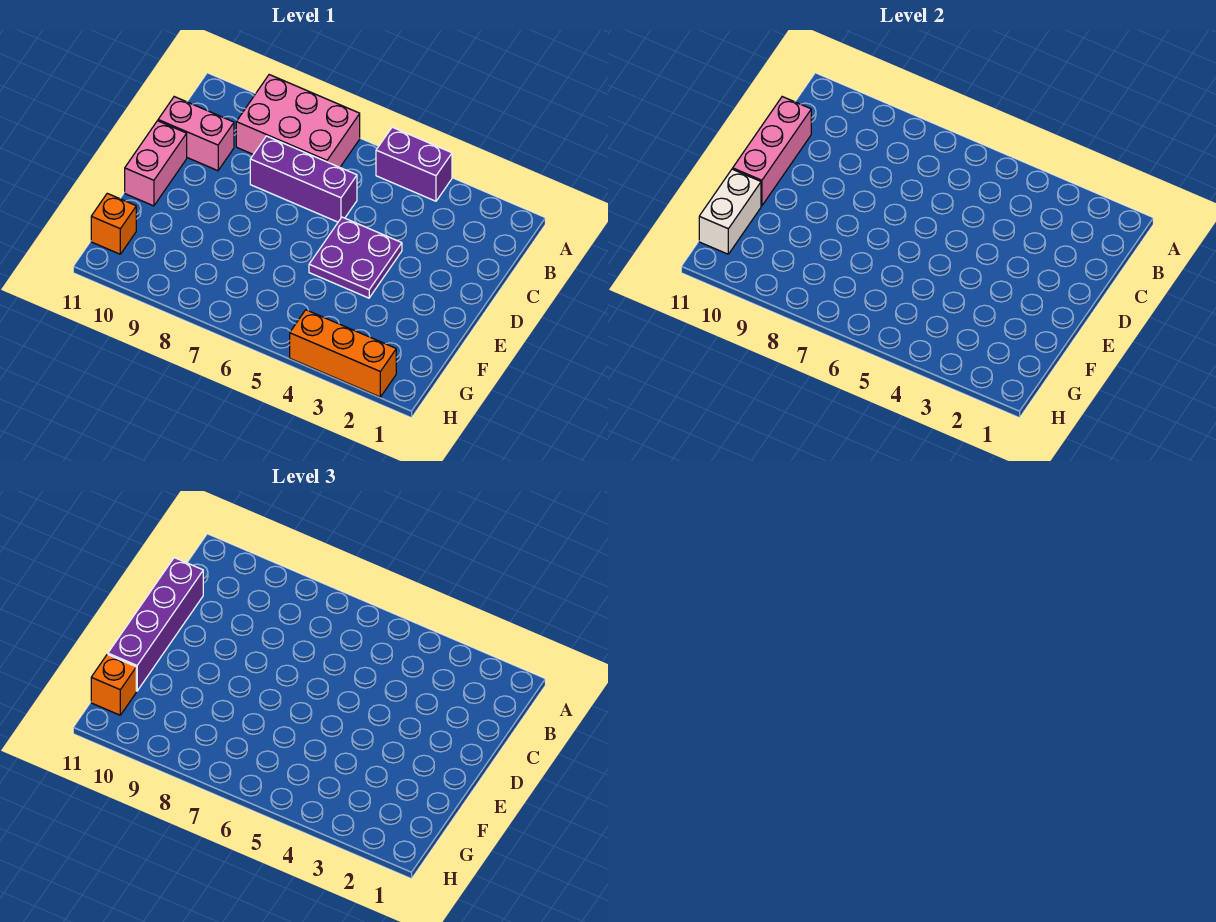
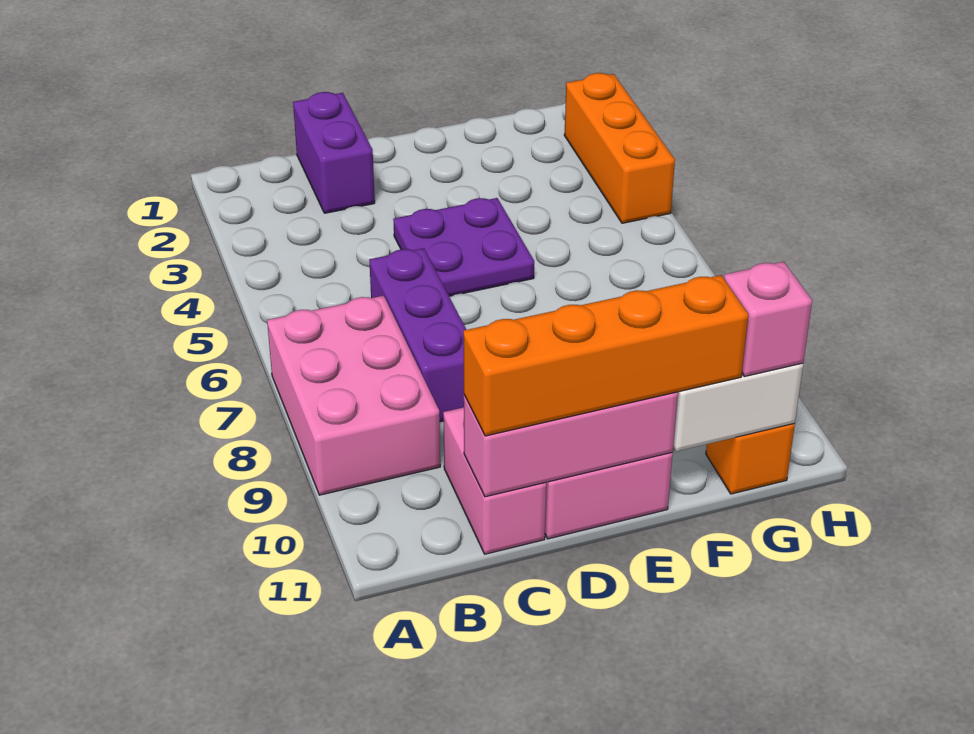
purple brick A4:A5 level 1 -> purple brick C1:C2 level 1
purple brick C11:F11 level 3 -> orange brick C11:F11 level 3
orange brick G11 level 3 -> pink brick G11 level 3

